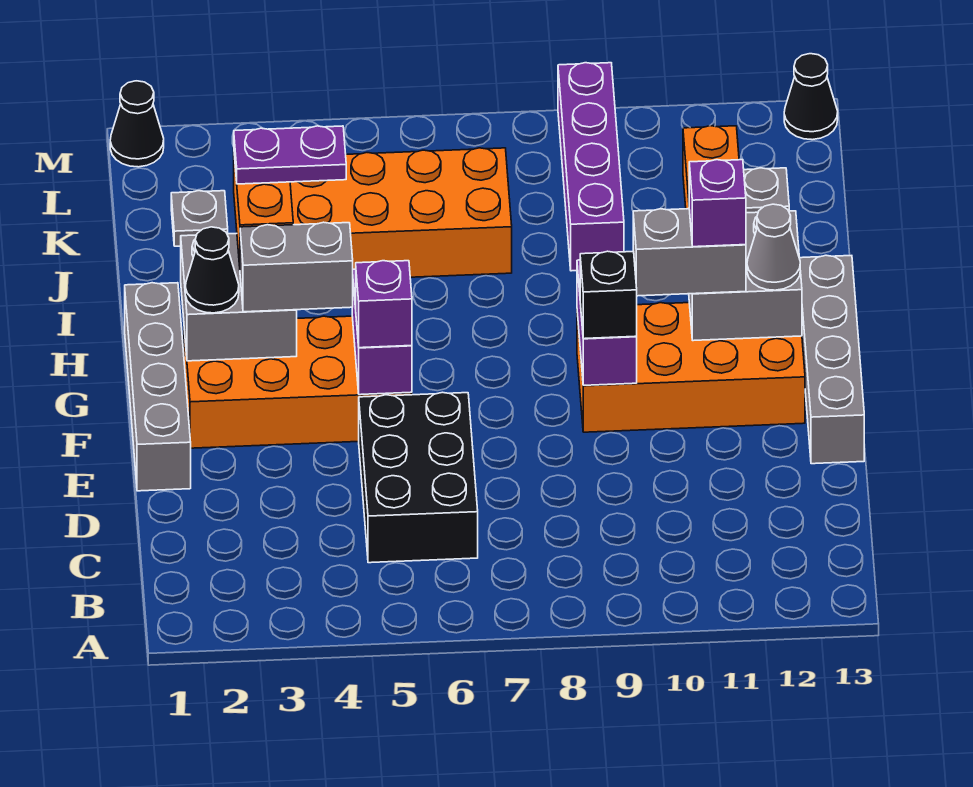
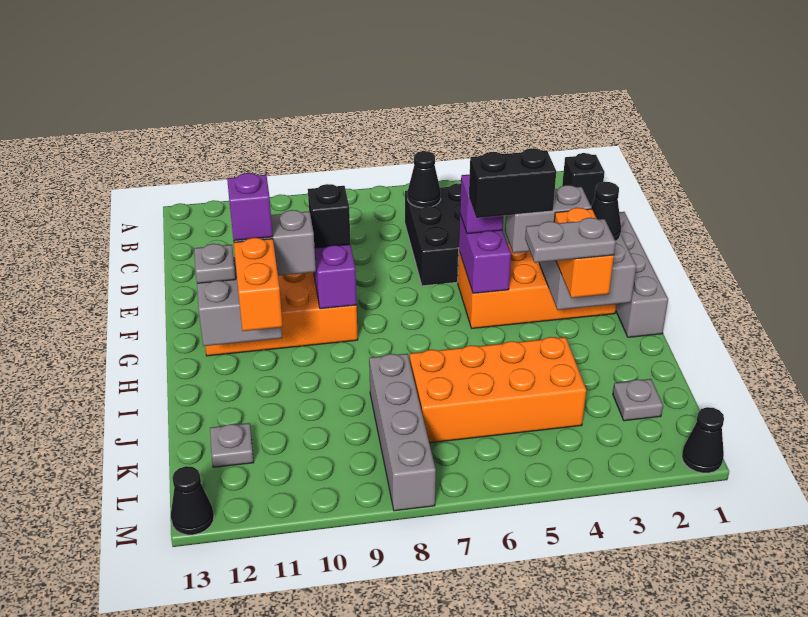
none -> black brick B1 level 1
none -> black cone C6 level 2
grey brick E13:H13 level 1 -> grey brick J8:M8 level 1
none -> black brick G4:G5 level 4
grey cone G12 level 3 -> grey plate G12 level 3
purple plate I3:I4 level 4 -> grey plate I3:I4 level 4
purple brick J9:M9 level 1 -> none

